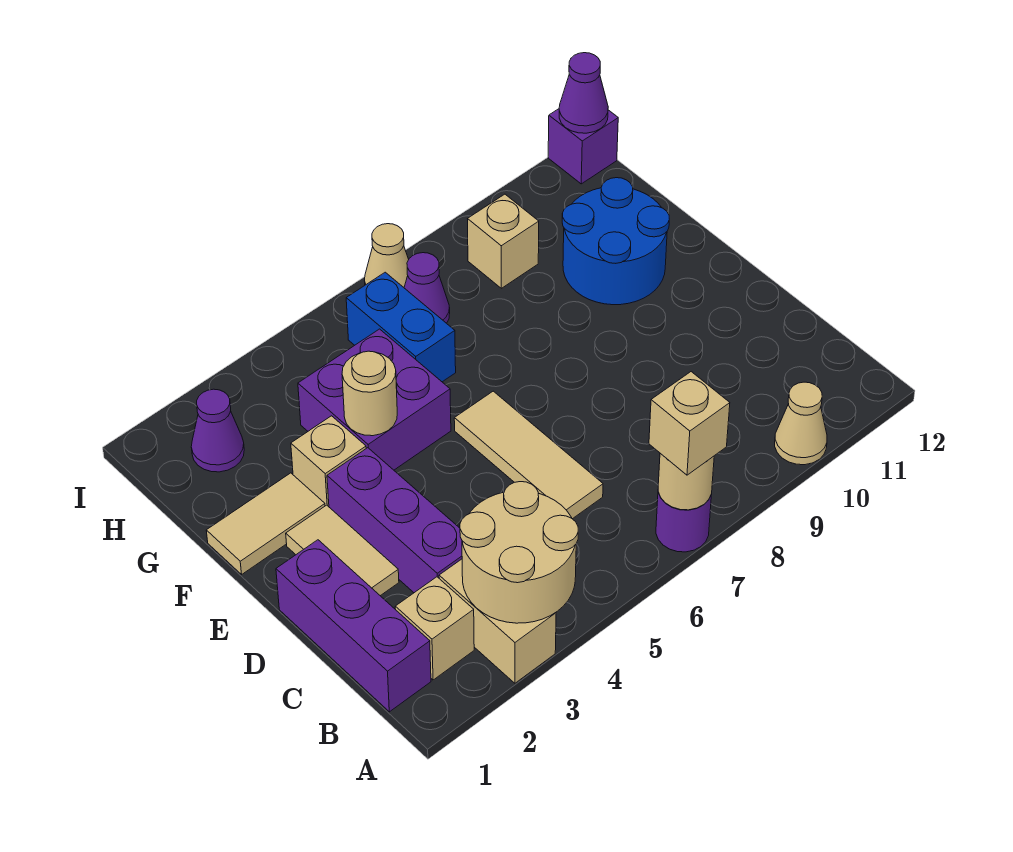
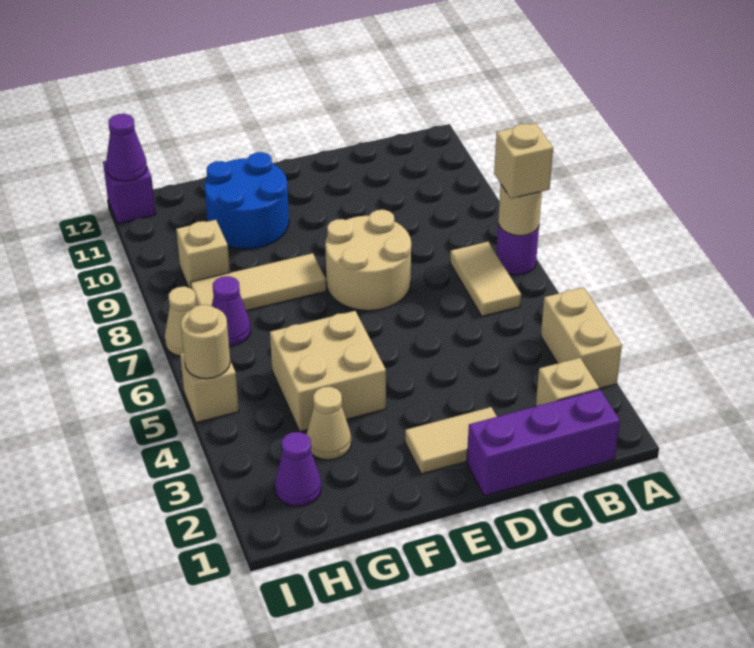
tan brick A3:B3 level 1 -> tan brick A3:A4 level 1
tan round brick A3:B4 level 2 -> tan round brick D7:E8 level 1
tan cone A10 level 1 -> tan cone G3 level 1
purple brick C3:E3 level 1 -> none
tan tile C6:E6 level 1 -> tan tile F8:H8 level 1
tan tile F1:F2 level 1 -> tan tile B6:B7 level 1
tan brick F3 level 1 -> tan brick I5 level 1
purple brick F4:G5 level 1 -> tan brick F4:G5 level 1
tan round brick F4 level 2 -> tan round brick I5 level 2
blue brick G6:H6 level 1 -> none

